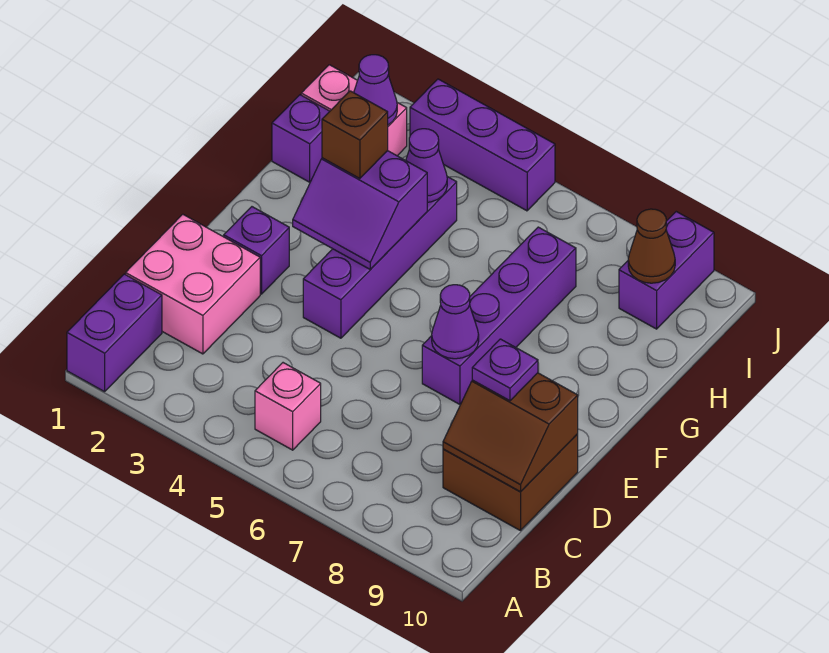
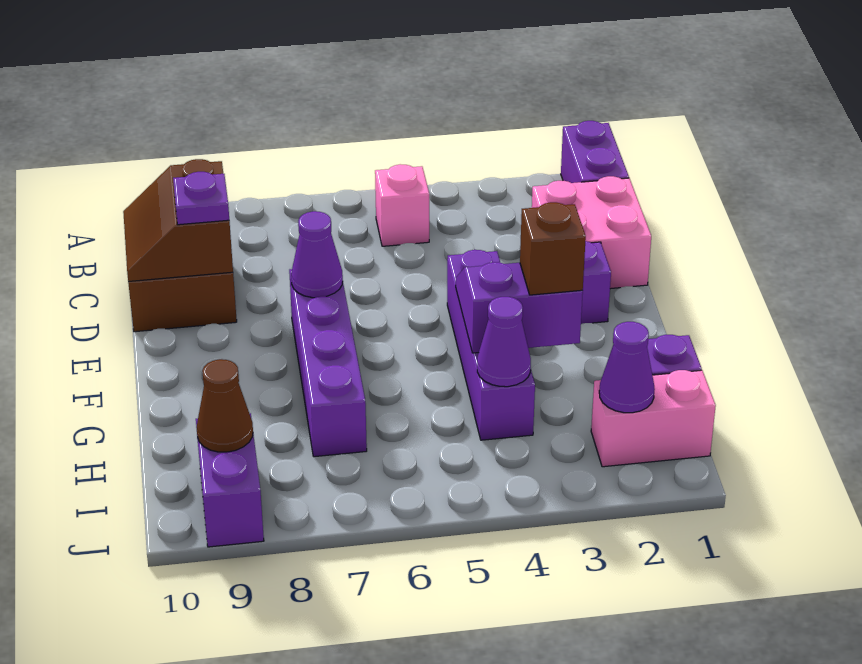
brown slope C9:D10 level 2 top D -> brown slope C9:D10 level 2 top 9
purple brick J3:J5 level 1 -> none

